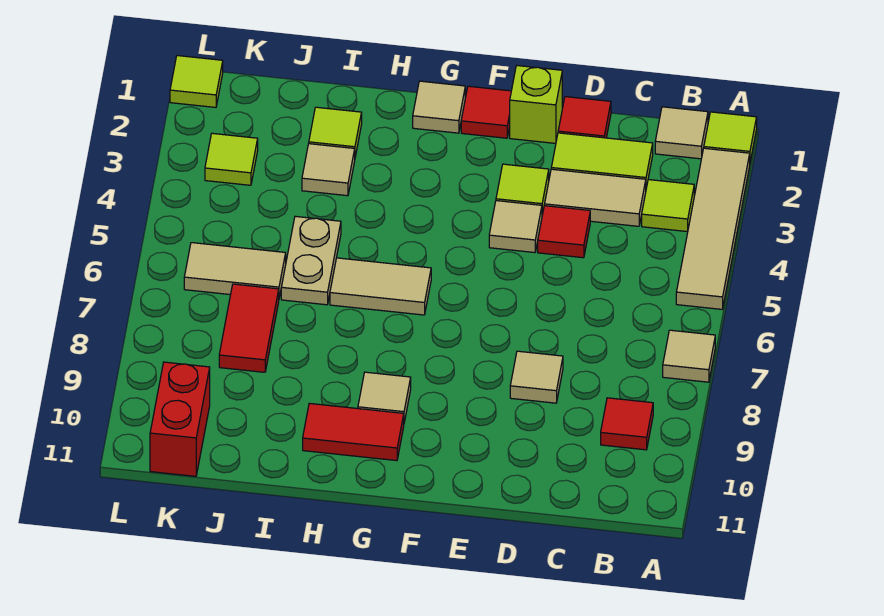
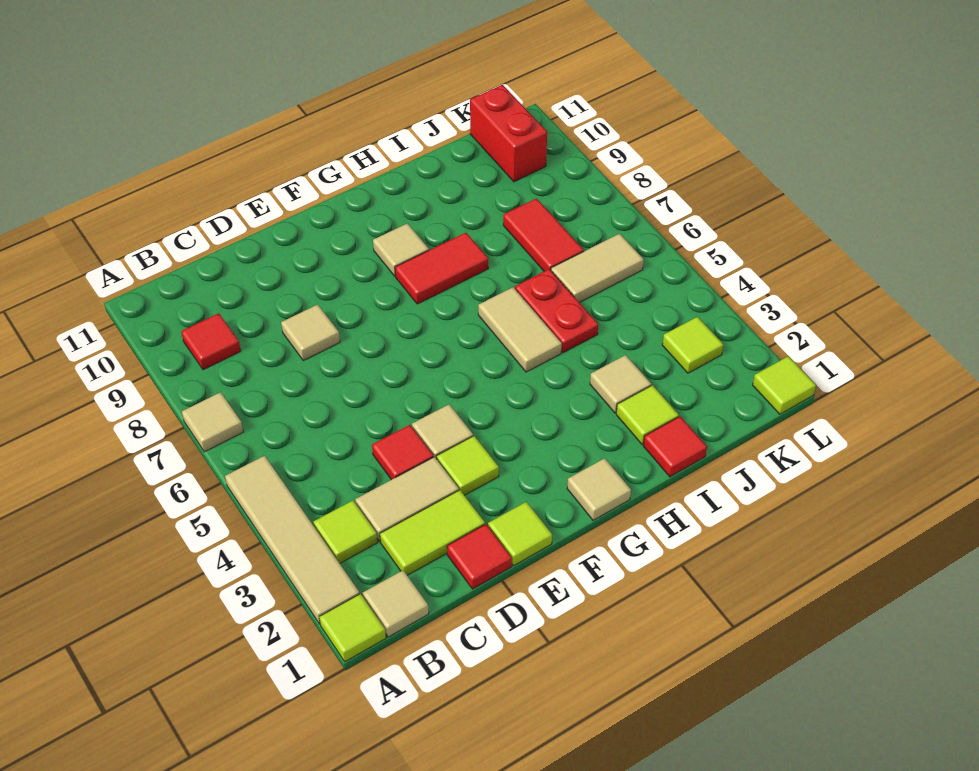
lime brick E1 level 1 -> lime tile E1 level 1
red tile F1 level 1 -> red tile I1 level 1
tan tile G6:H6 level 1 -> tan tile H5:H6 level 1
red tile G10:H10 level 1 -> red tile G8:H8 level 1
tan plate I5:I6 level 1 -> red plate I5:I6 level 1

